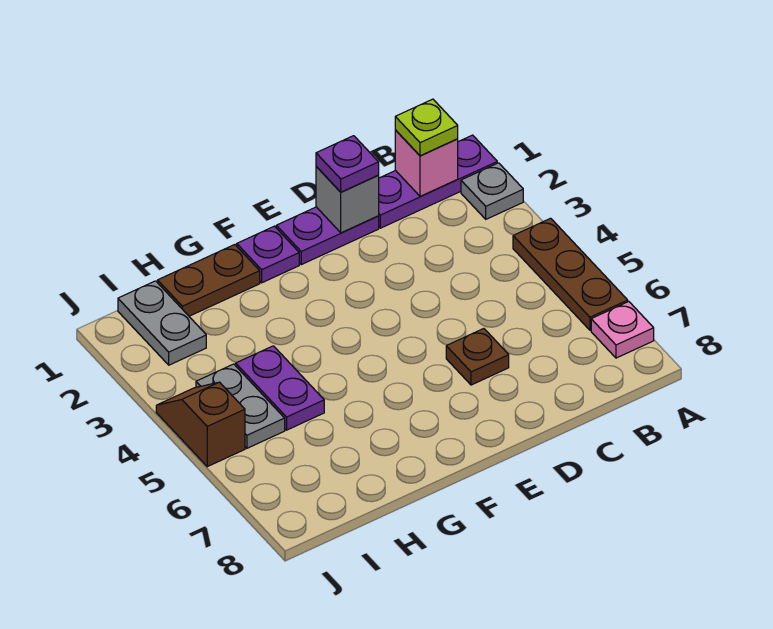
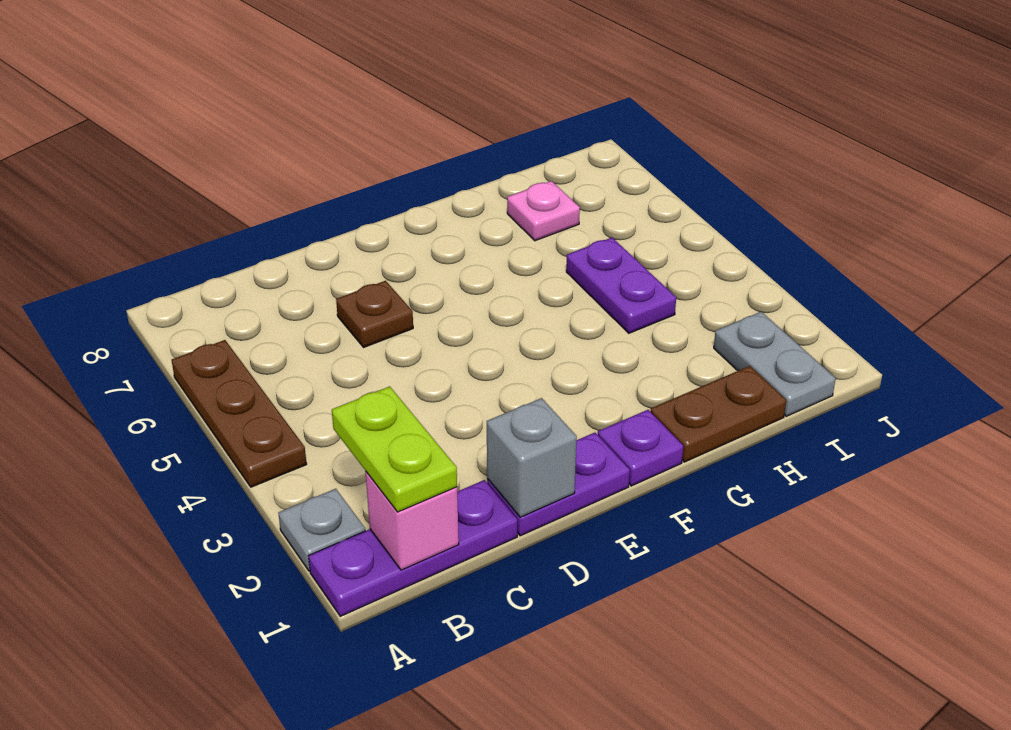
pink plate A7 level 1 -> pink plate H7 level 1
lime plate B1 level 3 -> lime plate B1:B2 level 3
purple plate D1 level 3 -> none
grey plate I4:I5 level 1 -> none
brown slope J4:J5 level 1 top 5 -> none

